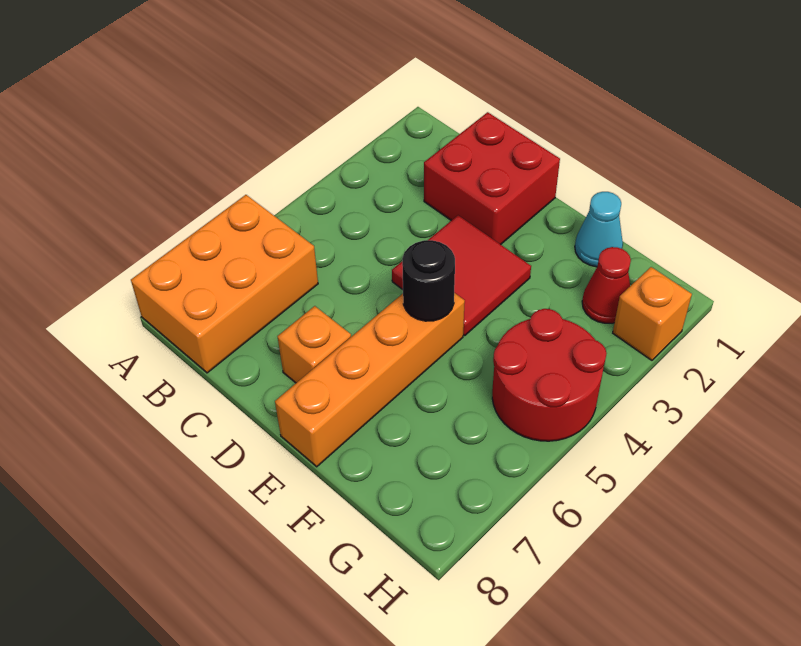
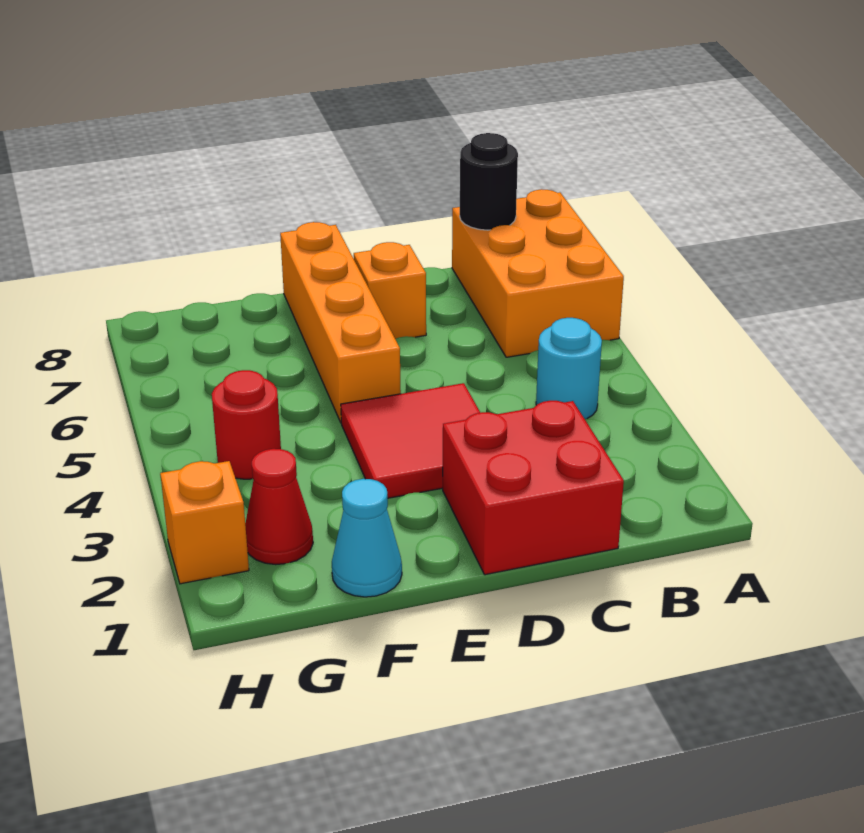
none -> cyan round brick B4 level 1
black round brick E5 level 2 -> black round brick B8 level 2
red round brick G4:H5 level 1 -> red round brick G4 level 1

